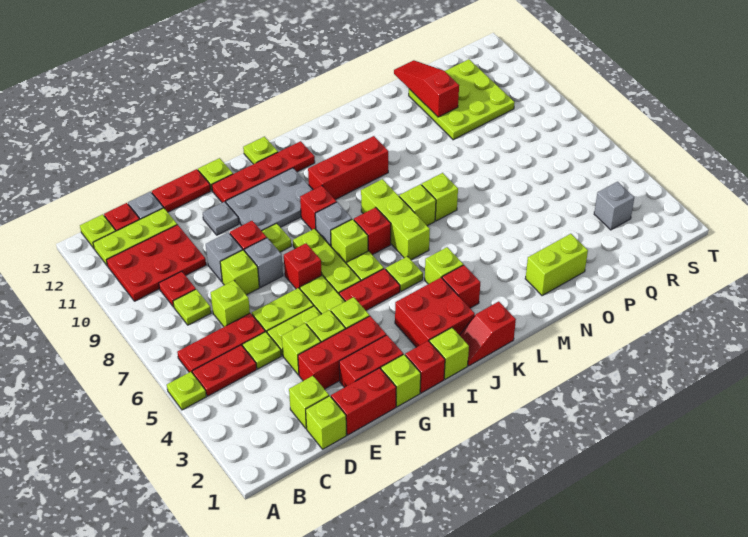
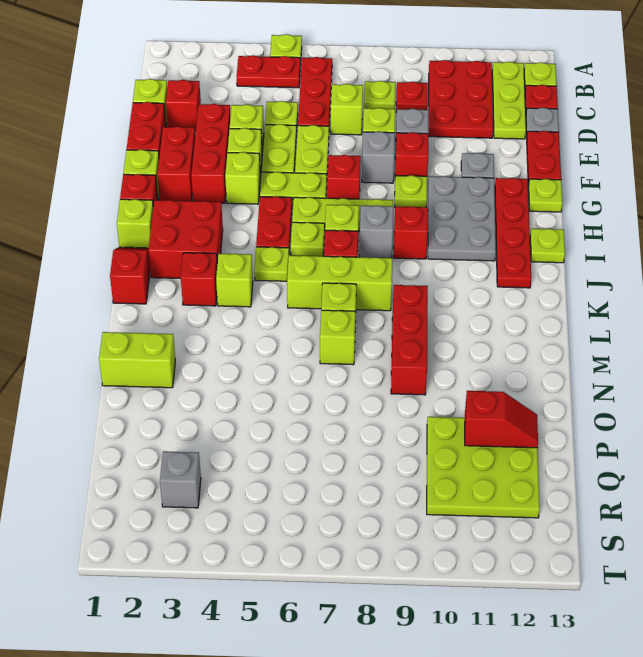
red plate B5:C5 level 1 -> red plate B4:B5 level 1
lime brick D2 level 1 -> red brick D2 level 1
red brick J10:L10 level 1 -> red brick L9:N9 level 1
lime brick N2:O2 level 1 -> lime brick N1:N2 level 1
red slope P11:P13 level 2 top 11 -> red slope P11:P12 level 2 top 11

